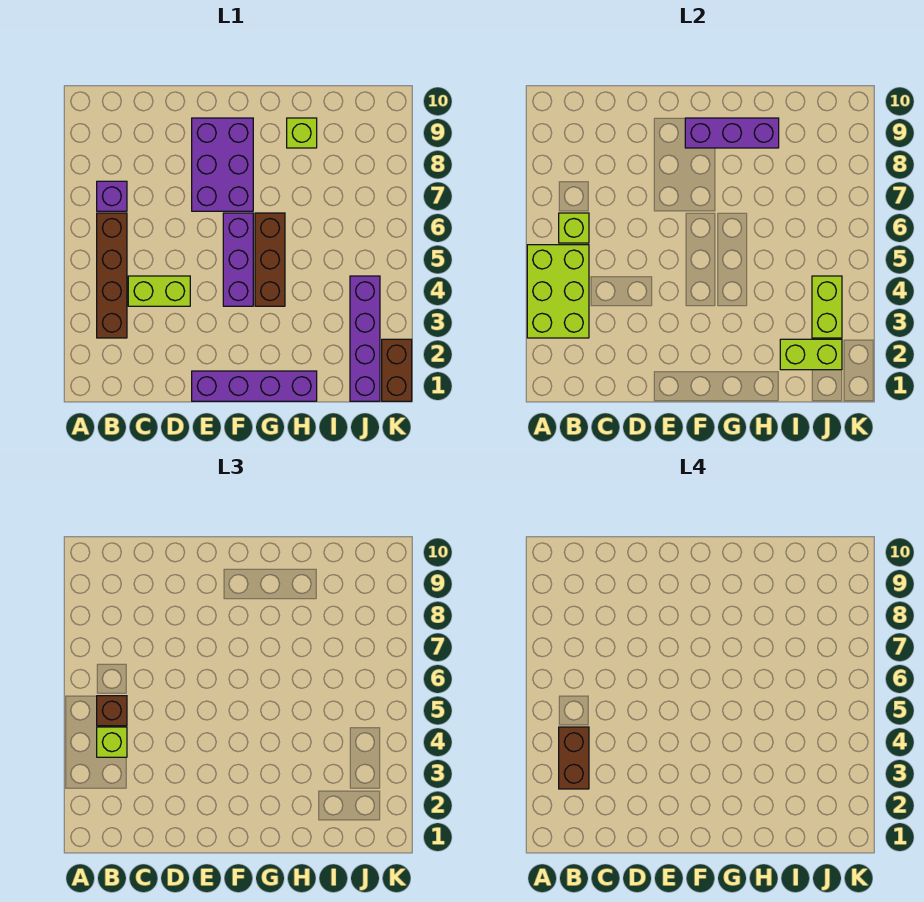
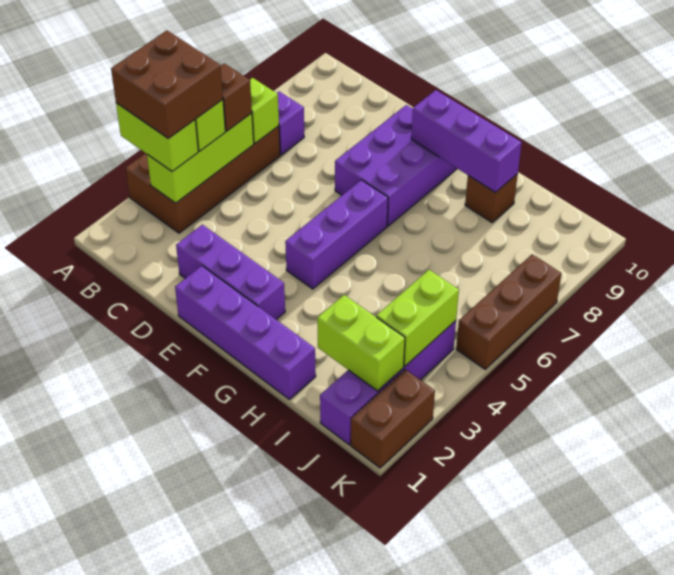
lime brick A3:B5 level 2 -> lime brick B3:B5 level 2
brown brick B3:B6 level 1 -> brown brick A3:B6 level 1
brown brick B3:B4 level 4 -> brown brick A3:B4 level 4
lime brick C4:D4 level 1 -> lime brick A3:B3 level 3
none -> purple brick D2:F2 level 1
brown brick G4:G6 level 1 -> brown brick K5:K7 level 1
lime brick H9 level 1 -> brown brick H9 level 1

